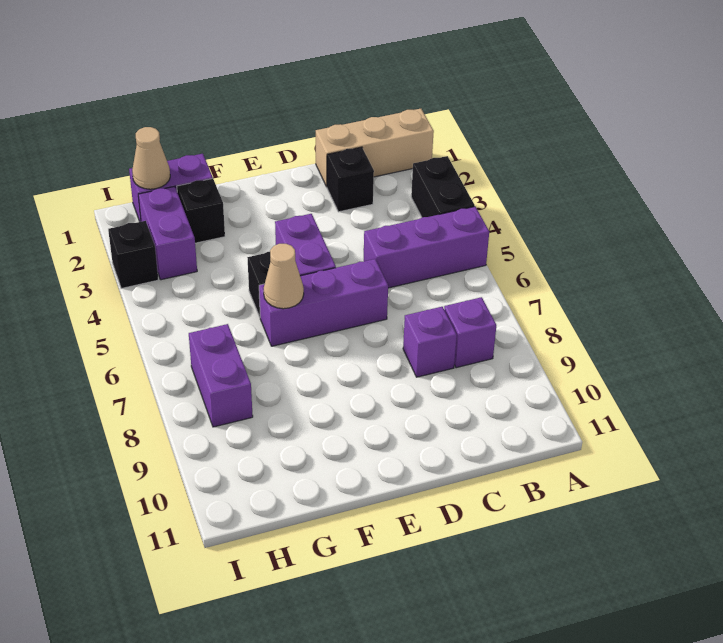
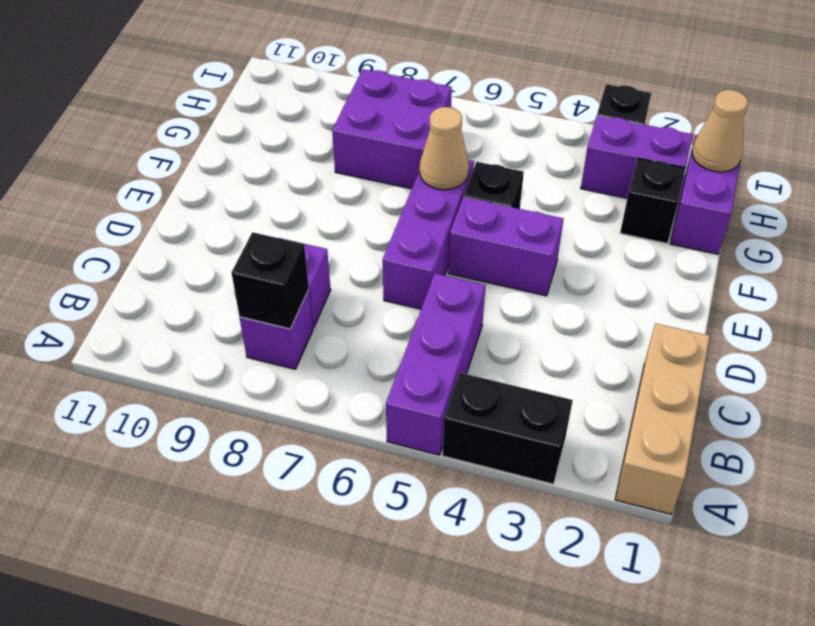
black brick C2 level 1 -> black brick B8 level 2
purple brick H7:H8 level 1 -> purple brick G7:H8 level 1

